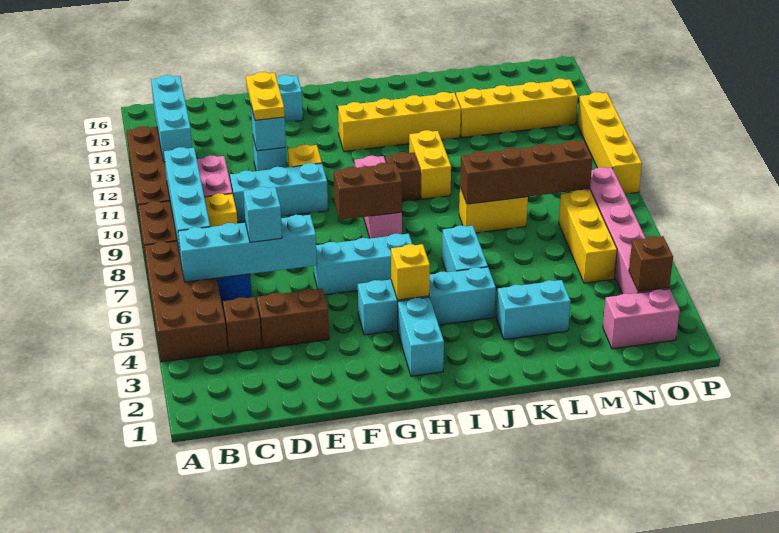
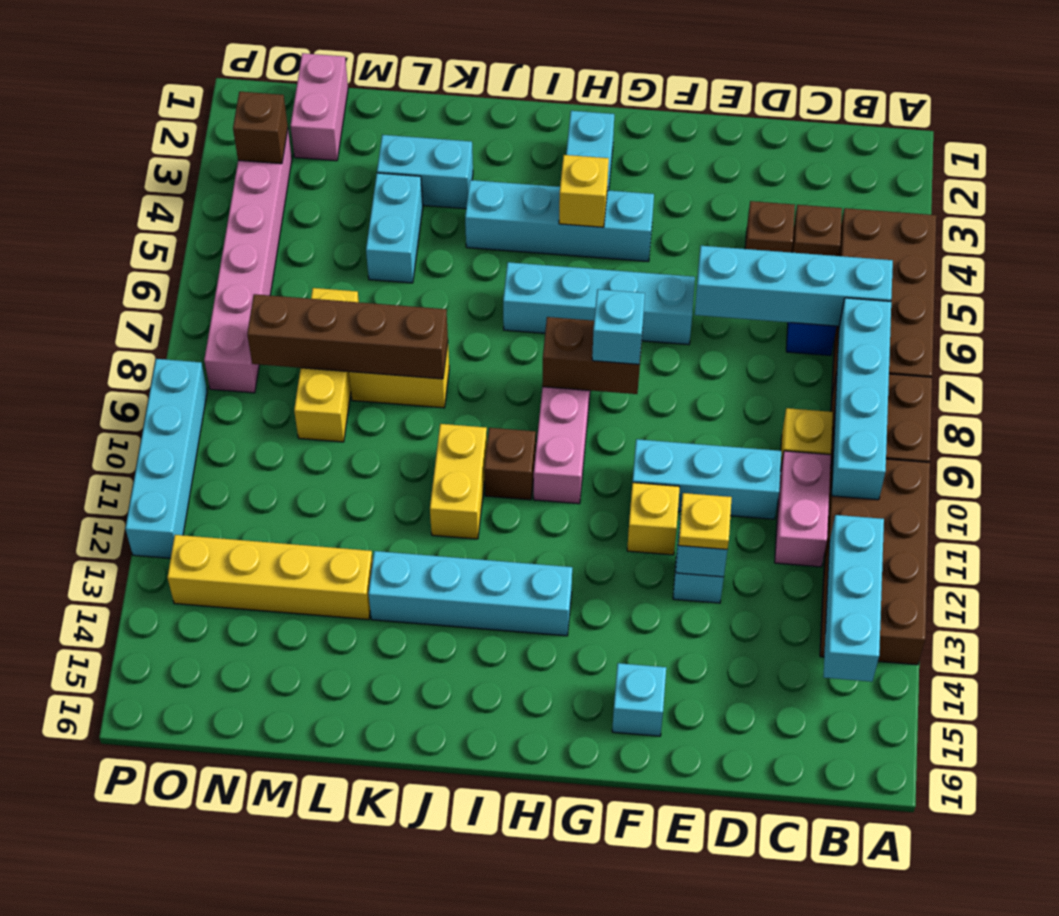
brown brick D4:E4 level 1 -> brown brick D4 level 1
cyan brick D6 level 3 -> cyan brick G8 level 3
yellow plate E12:E13 level 3 -> yellow plate E12 level 3
cyan brick F6:H6 level 1 -> cyan brick F6:I6 level 1
yellow brick H13:K13 level 1 -> cyan brick H13:K13 level 1
cyan brick J5:J6 level 1 -> cyan brick L4:L5 level 1
pink brick N2:O2 level 1 -> pink brick N1:N2 level 1
yellow brick N5:N7 level 1 -> yellow brick M7:M9 level 1
yellow brick P9:P12 level 1 -> cyan brick P9:P12 level 1

